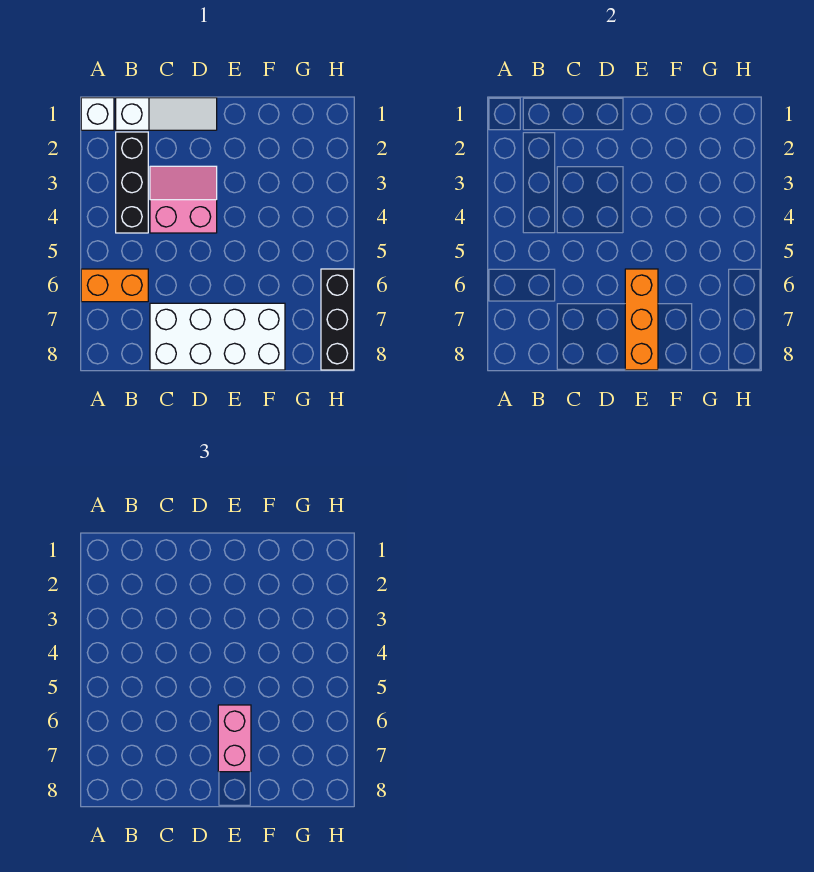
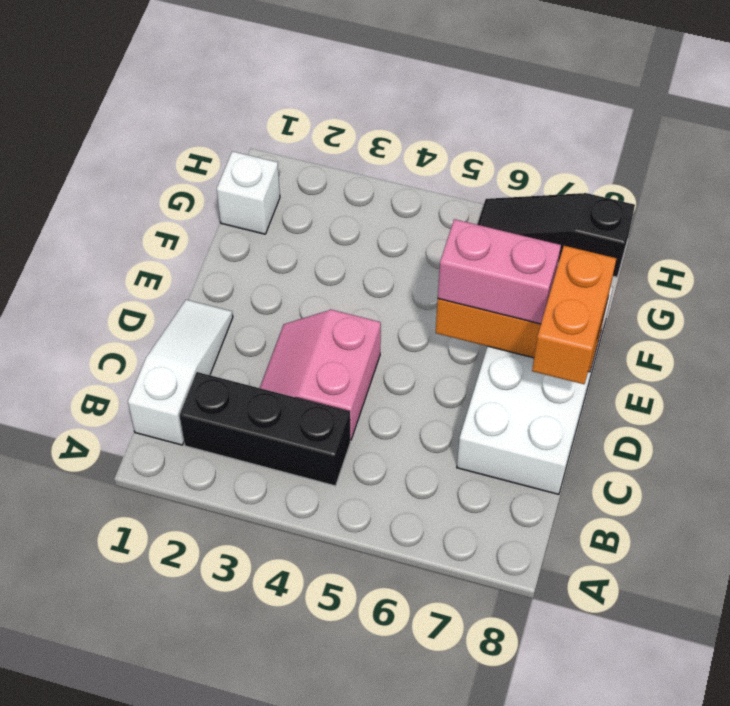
white brick A1 level 1 -> white brick G1 level 1
orange brick A6:B6 level 1 -> orange brick D8:E8 level 3
black brick H6:H8 level 1 -> black slope H6:H8 level 1 top 8

